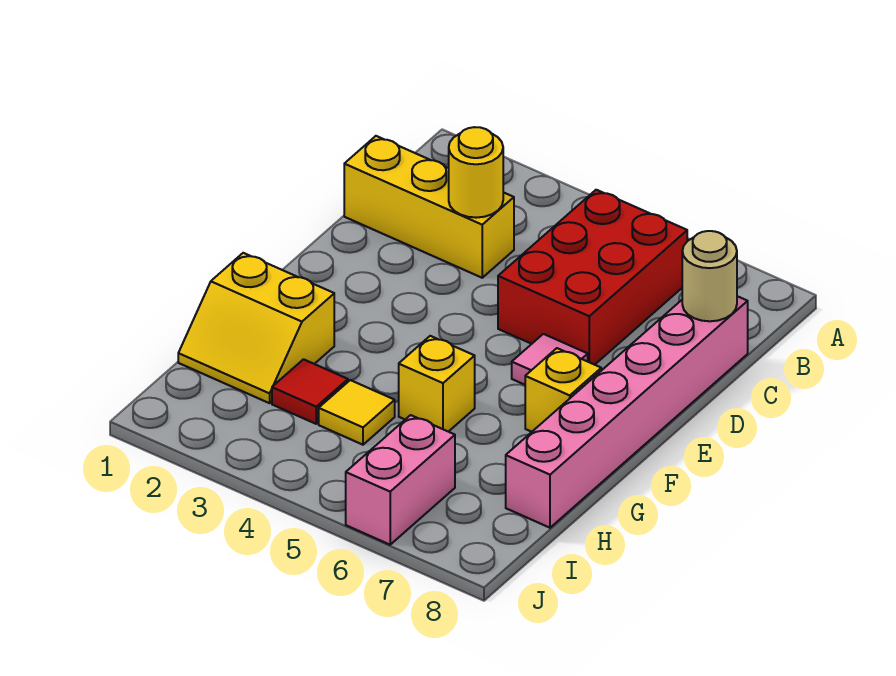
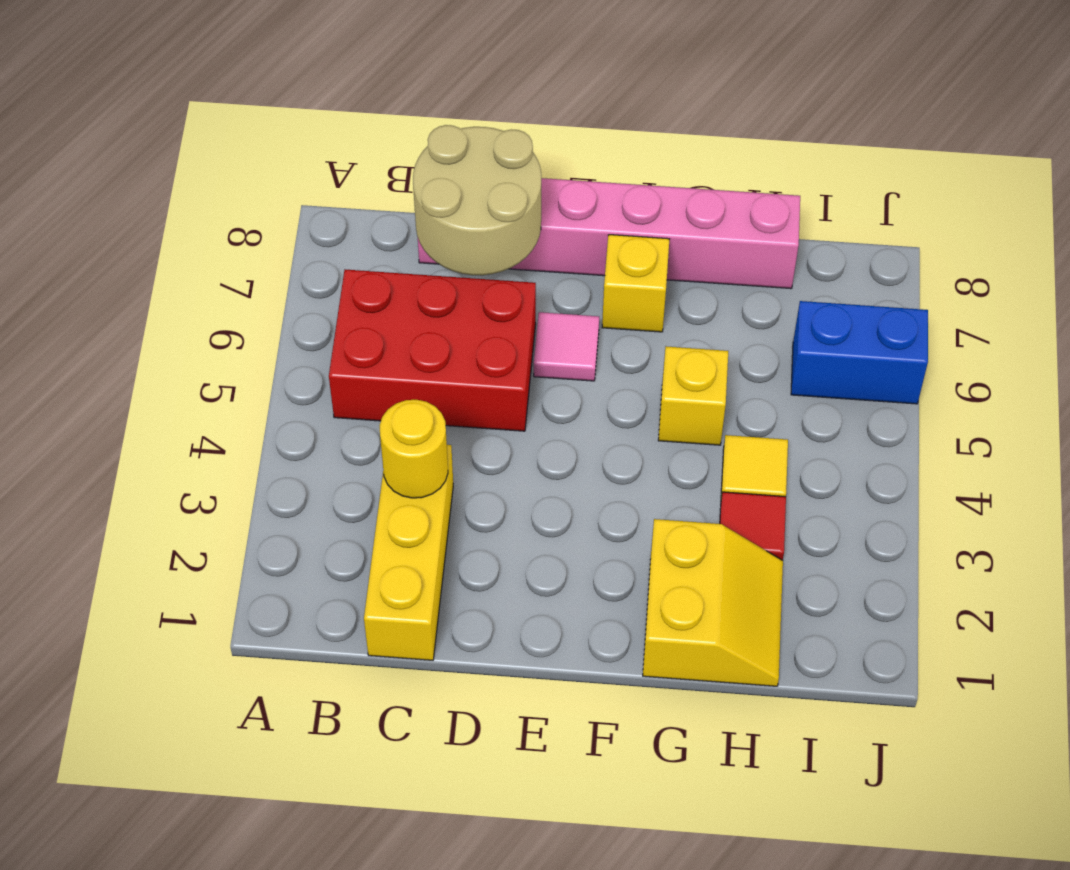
tan round brick C8 level 2 -> tan round brick C7:D8 level 2
pink brick I6:J6 level 1 -> blue brick I6:J6 level 1

